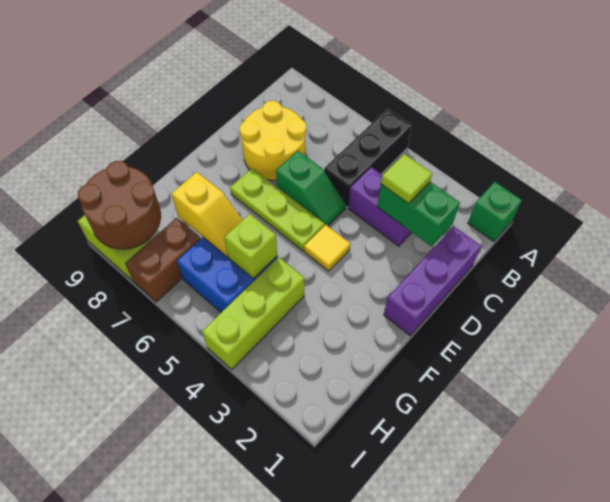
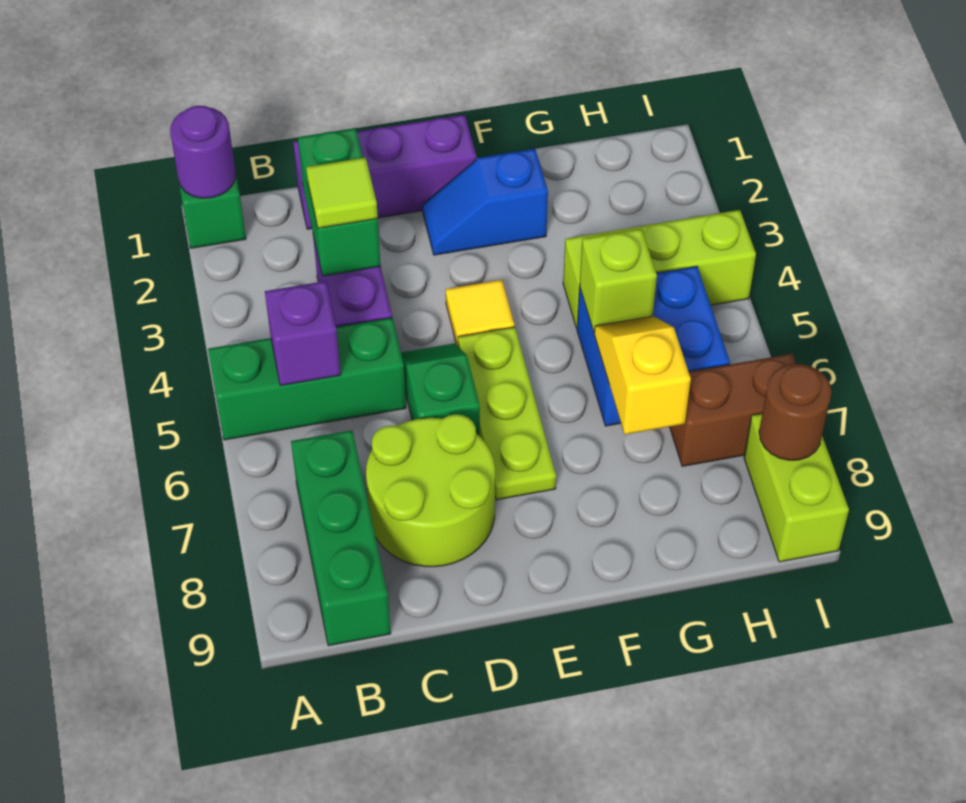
none -> purple round brick A1 level 2
black brick A5:C5 level 1 -> green brick A5:C5 level 1
none -> purple brick B5 level 2
none -> green brick B7:B9 level 1
yellow round brick C7:D8 level 1 -> lime round brick C7:D8 level 1
none -> blue slope E2:F2 level 1 top F
brown round brick H8:I9 level 2 -> brown round brick I8 level 2

